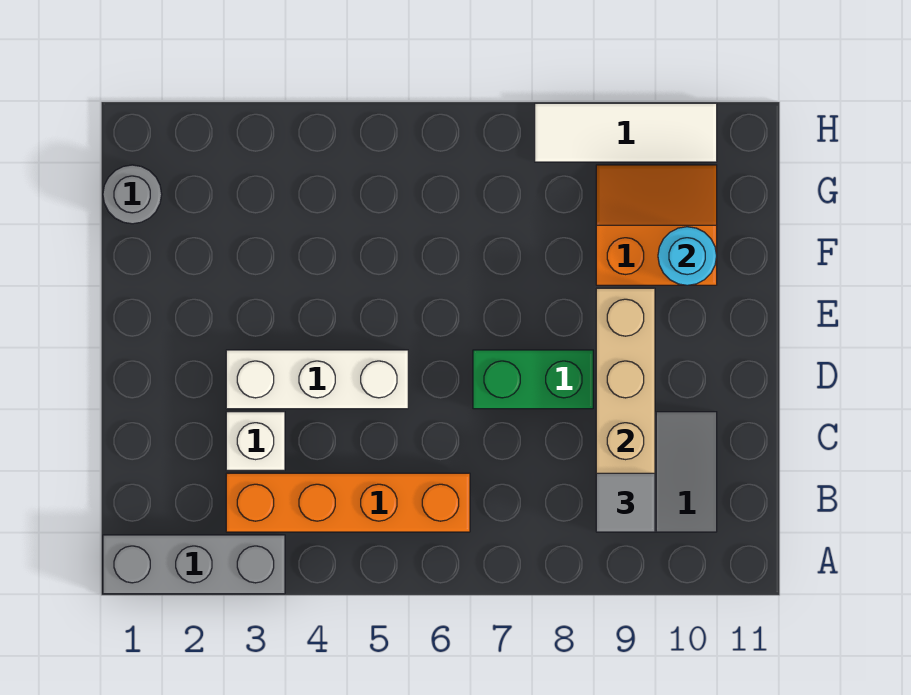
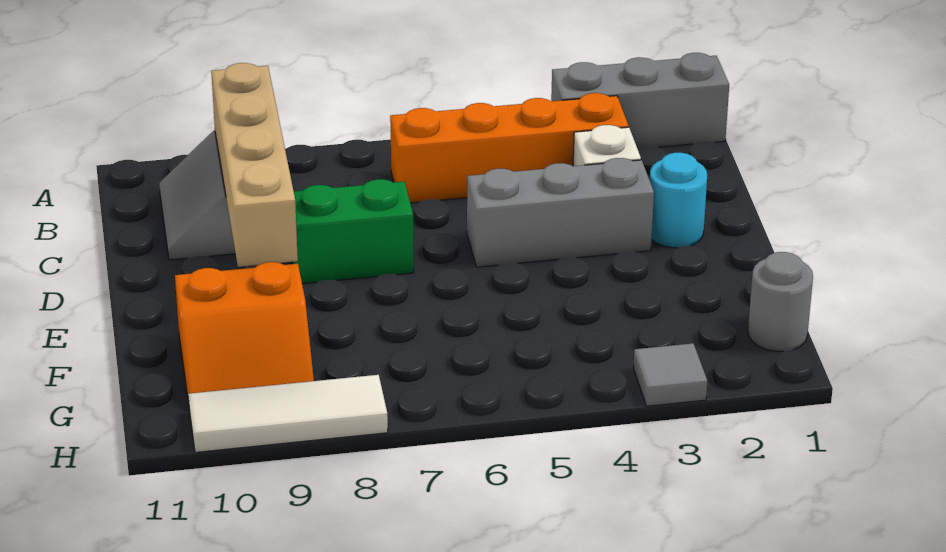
grey tile B9 level 3 -> grey tile H3 level 1
white brick D3:D5 level 1 -> grey brick D3:D5 level 1
cyan round brick F10 level 2 -> cyan round brick D2 level 1

